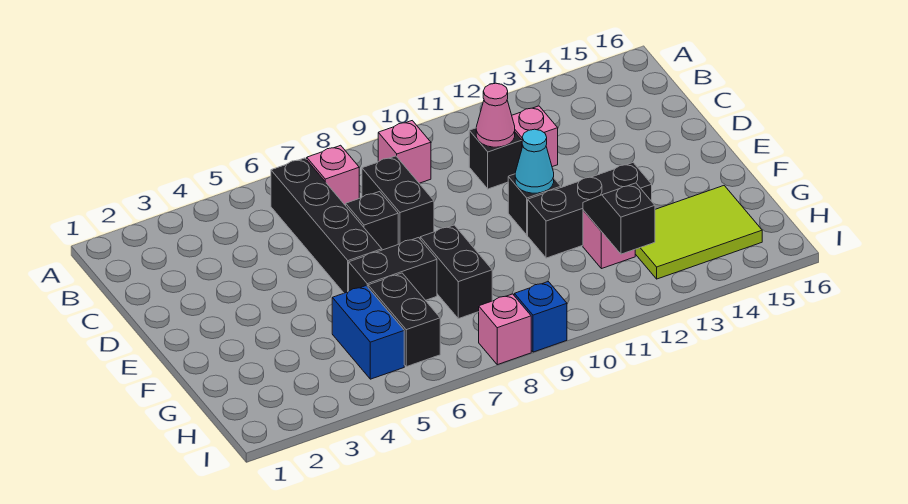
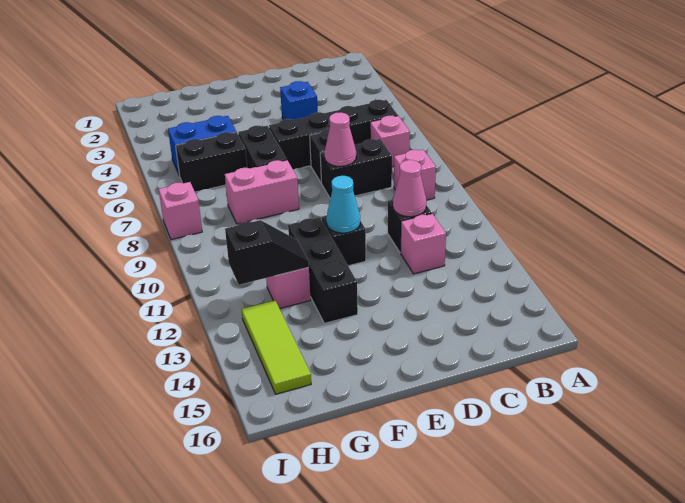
none -> pink cone D8 level 2
black brick F8:G8 level 1 -> pink brick F8:G8 level 1
lime tile G13:H15 level 1 -> lime tile H13:H15 level 1
blue brick I9 level 1 -> blue brick D4 level 1

